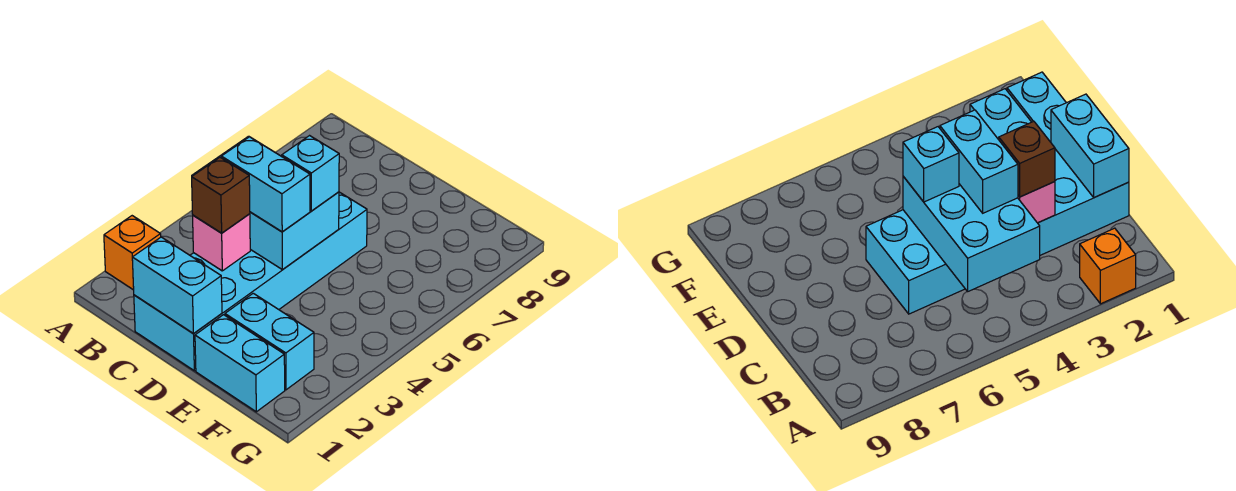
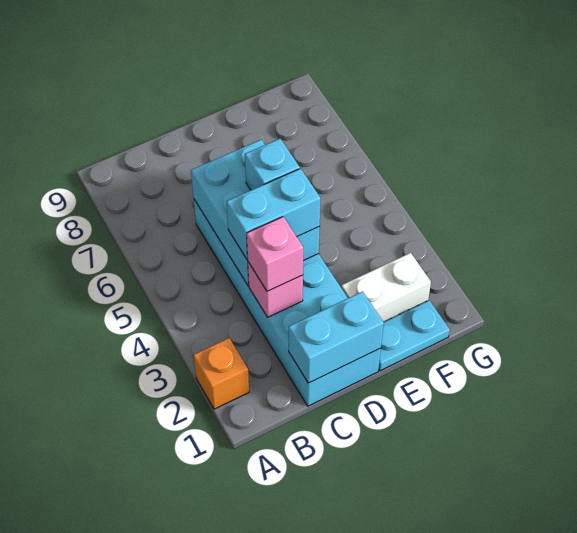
cyan brick B4:D5 level 2 -> cyan brick C4:D6 level 2
brown brick C3 level 3 -> pink brick C3 level 3
cyan brick E1:F1 level 1 -> cyan plate E1:F1 level 1
cyan brick E2:F2 level 1 -> white brick E2:F2 level 1

